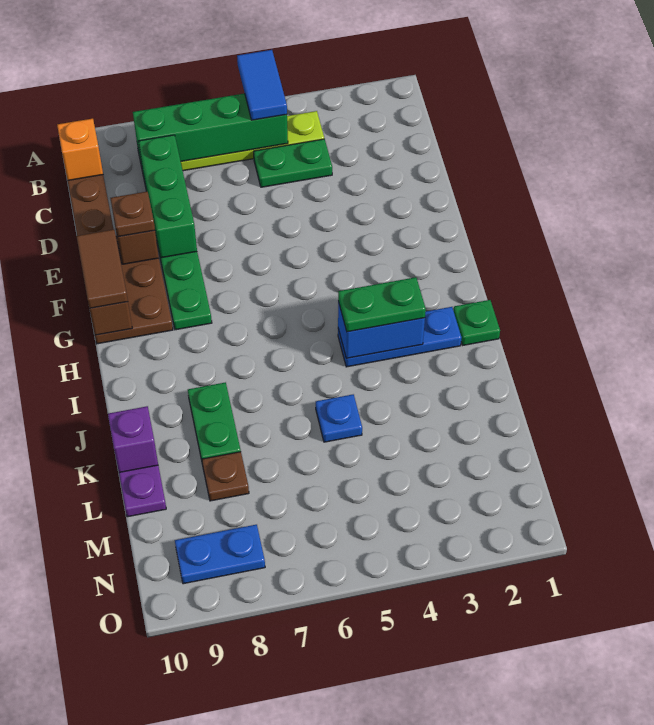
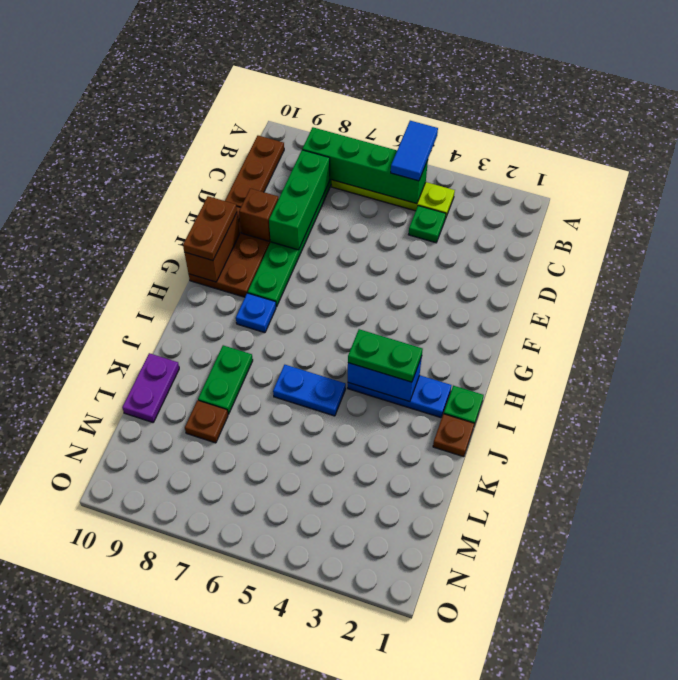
orange brick B10 level 2 -> none
green plate C4:C5 level 1 -> green plate C4 level 1
brown plate E9 level 3 -> brown plate J1 level 1
brown tile F10:G10 level 3 -> brown plate F10:G10 level 3
blue plate K5 level 1 -> blue plate H8 level 1
purple brick K10 level 2 -> none
blue plate N8:N9 level 1 -> blue plate J5:J6 level 1

